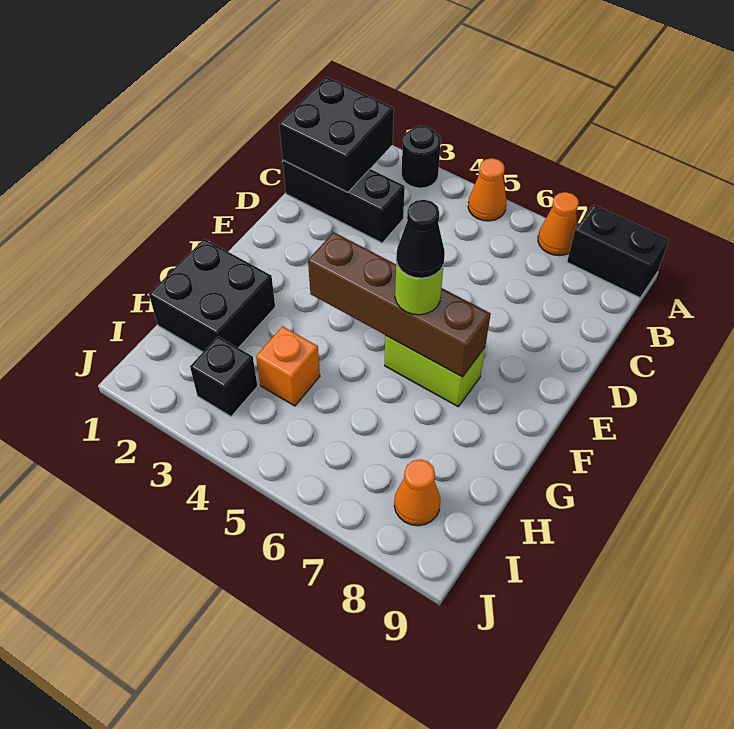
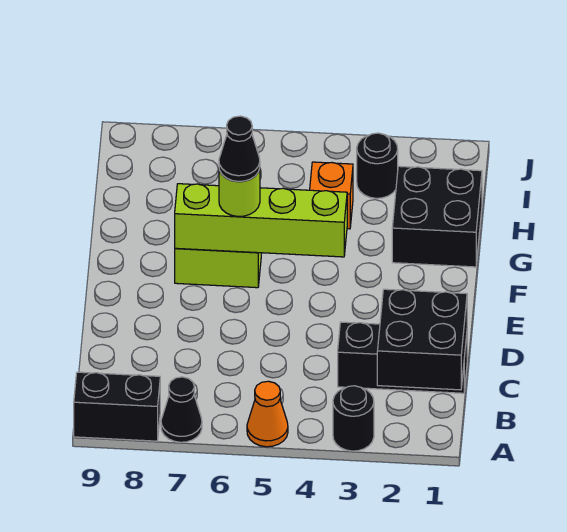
orange cone A7 level 1 -> black cone A7 level 1
brown brick F4:F7 level 2 -> lime brick F4:F7 level 2
black brick I3 level 1 -> black round brick I3 level 1
orange cone I8 level 1 -> none

